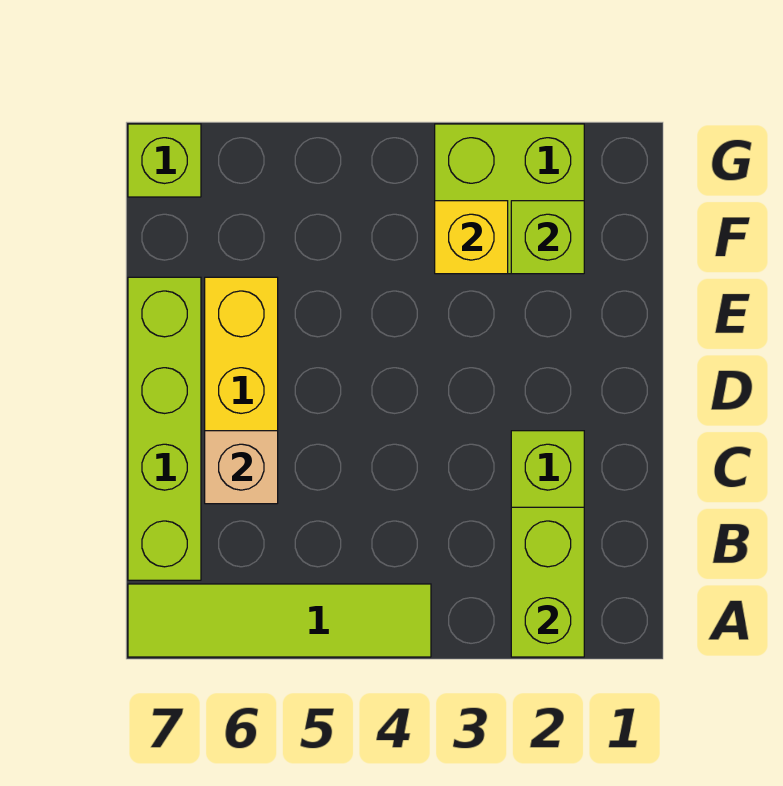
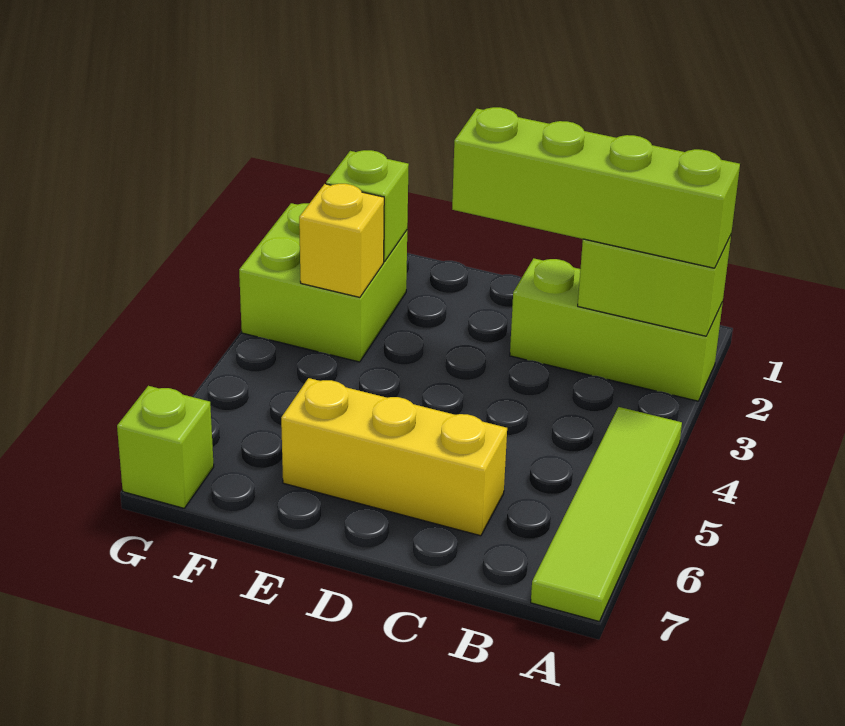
lime brick B7:E7 level 1 -> lime brick A2:D2 level 3
tan brick C6 level 2 -> none

